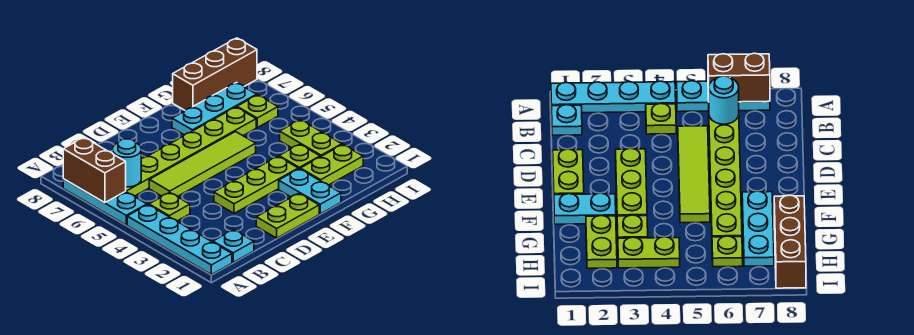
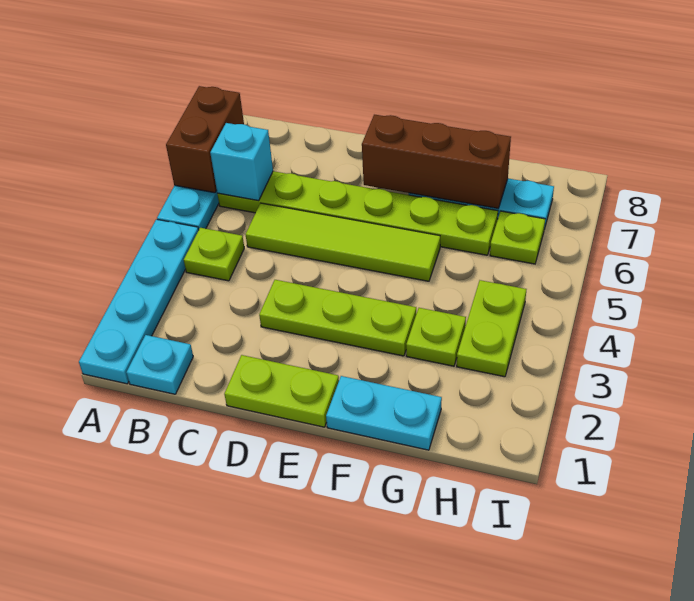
cyan round brick B6 level 2 -> cyan brick B6 level 2
cyan plate F1:F2 level 1 -> cyan plate F1:G1 level 1
lime plate G2:H2 level 1 -> none
brown brick G8:I8 level 1 -> brown brick E7:G7 level 2

